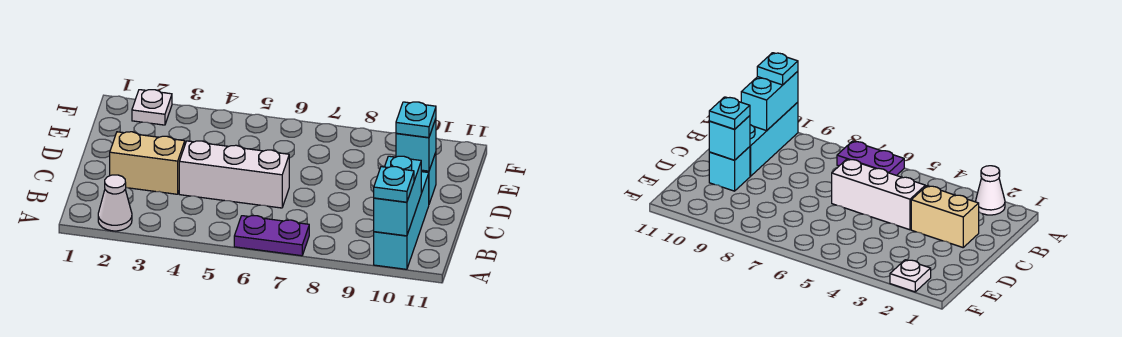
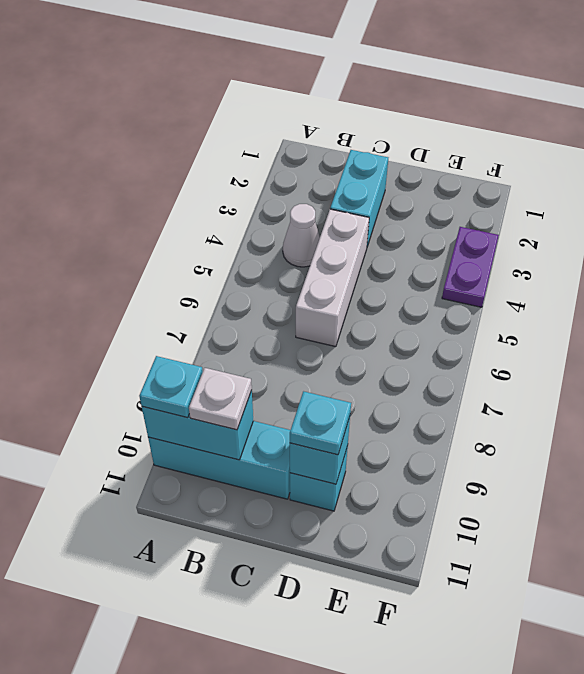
white cone A2 level 1 -> white cone B4 level 1
purple plate A6:A7 level 1 -> purple plate F3:F4 level 1
tan brick C2:C3 level 1 -> cyan brick C2:C3 level 1
white plate F2 level 1 -> white plate B10 level 3

